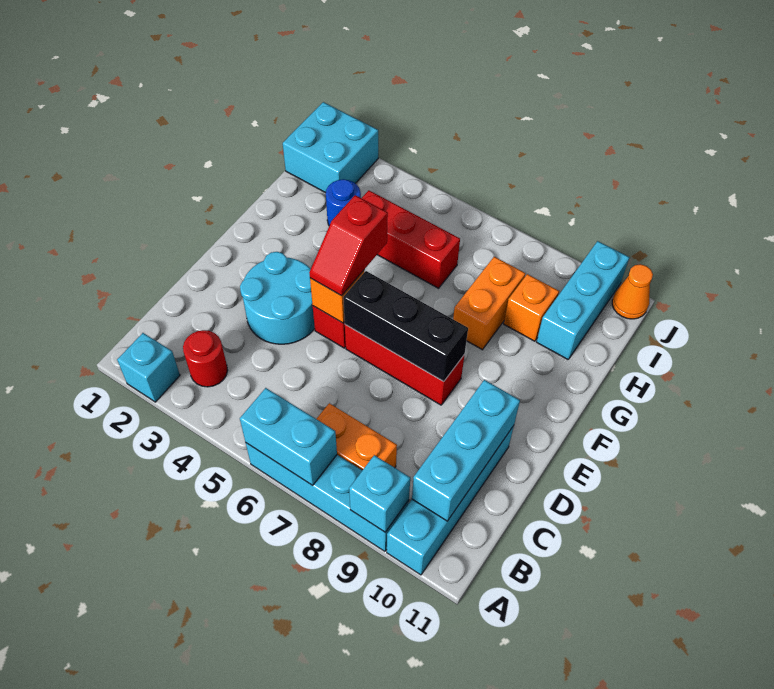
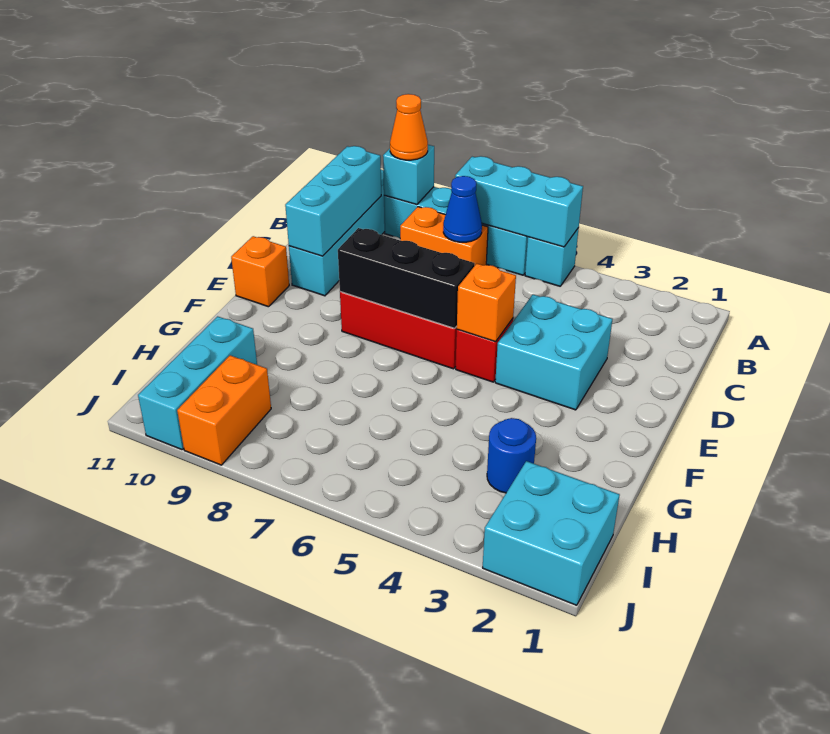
cyan brick A2 level 1 -> cyan brick A5 level 1
cyan brick A6:A7 level 2 -> cyan brick A5:A7 level 2
red round brick B3 level 1 -> none
none -> blue cone B7 level 2
cyan round brick D3:E4 level 1 -> cyan brick D3:E4 level 1
red slope E5:F5 level 3 top F -> none
orange brick G8:H8 level 1 -> orange brick I9:J9 level 1
red brick H4:H6 level 1 -> none
orange brick H9 level 1 -> orange brick E11 level 1
orange cone J11 level 1 -> orange cone A9 level 3

